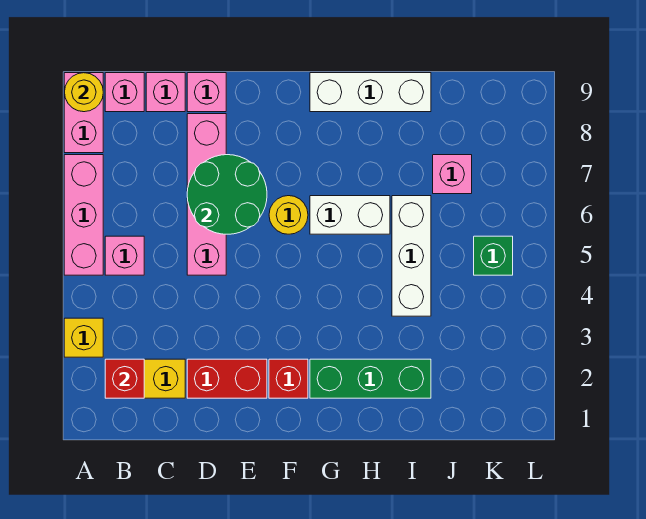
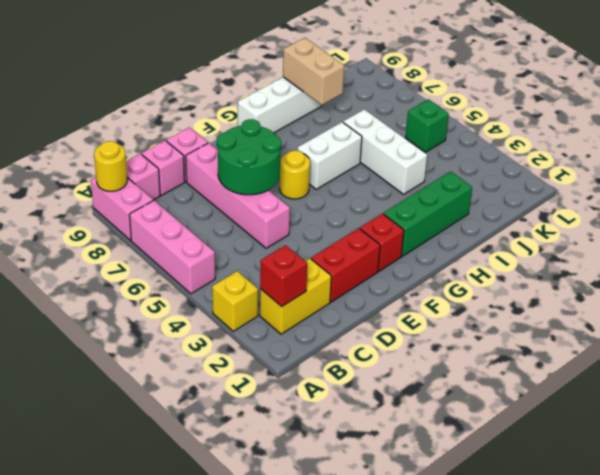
pink brick B5 level 1 -> none
none -> tan brick I8:I9 level 2
pink brick J7 level 1 -> none

